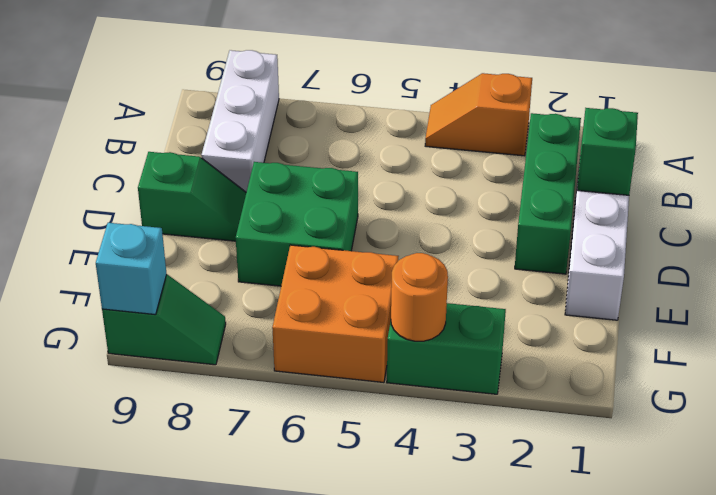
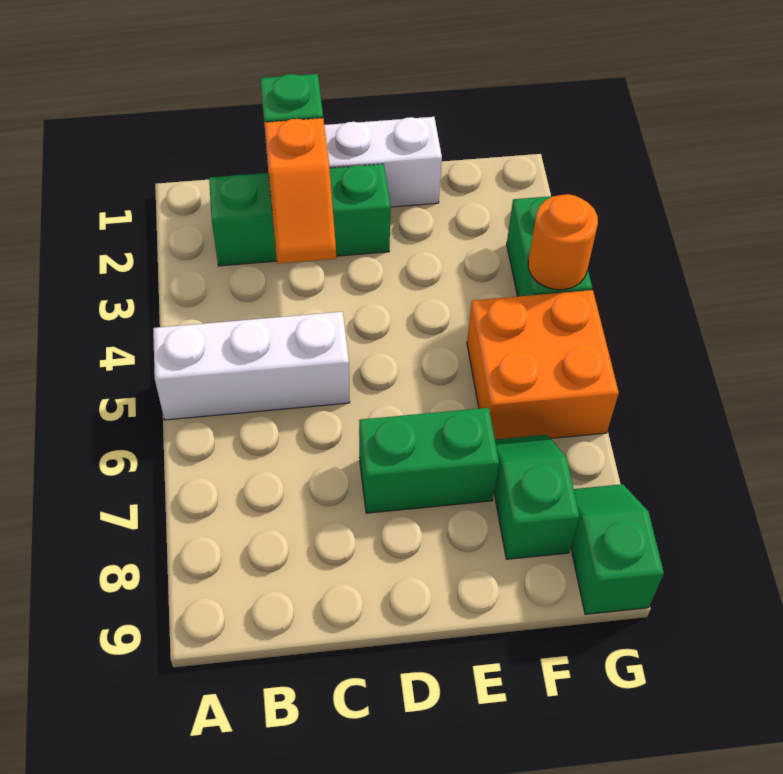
orange slope A3:A4 level 1 top 3 -> orange slope C2:C3 level 2 top 2
white brick A8:C8 level 1 -> white brick A5:C5 level 1
green brick D6:E7 level 1 -> green brick D7:E7 level 1
green slope D8:D9 level 1 top 9 -> green slope F7:F8 level 1 top 8
cyan brick G9 level 2 -> none

